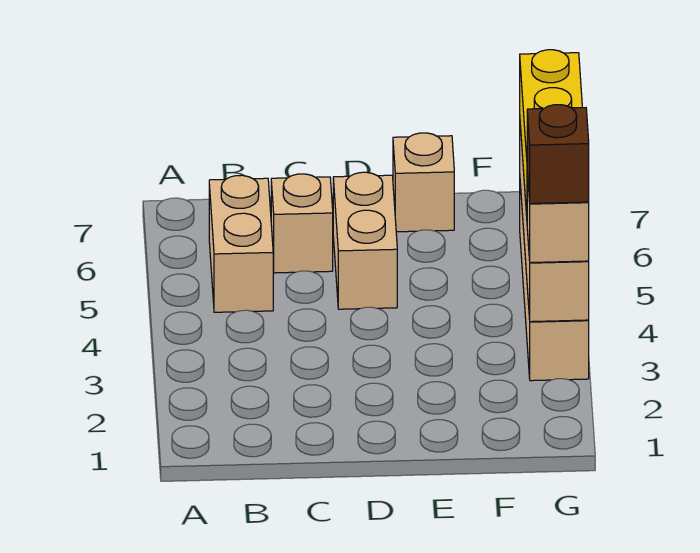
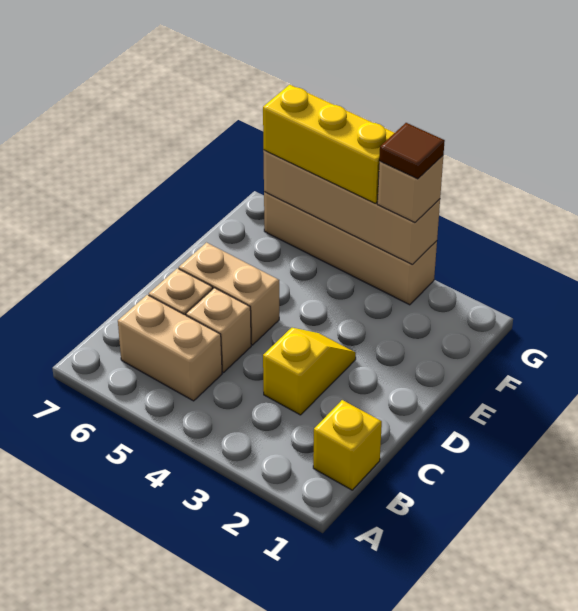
none -> yellow brick B1 level 1
none -> yellow slope C3:D3 level 1 top C
tan brick E7 level 1 -> tan brick C5 level 1
brown brick G3 level 4 -> brown tile G3 level 4

